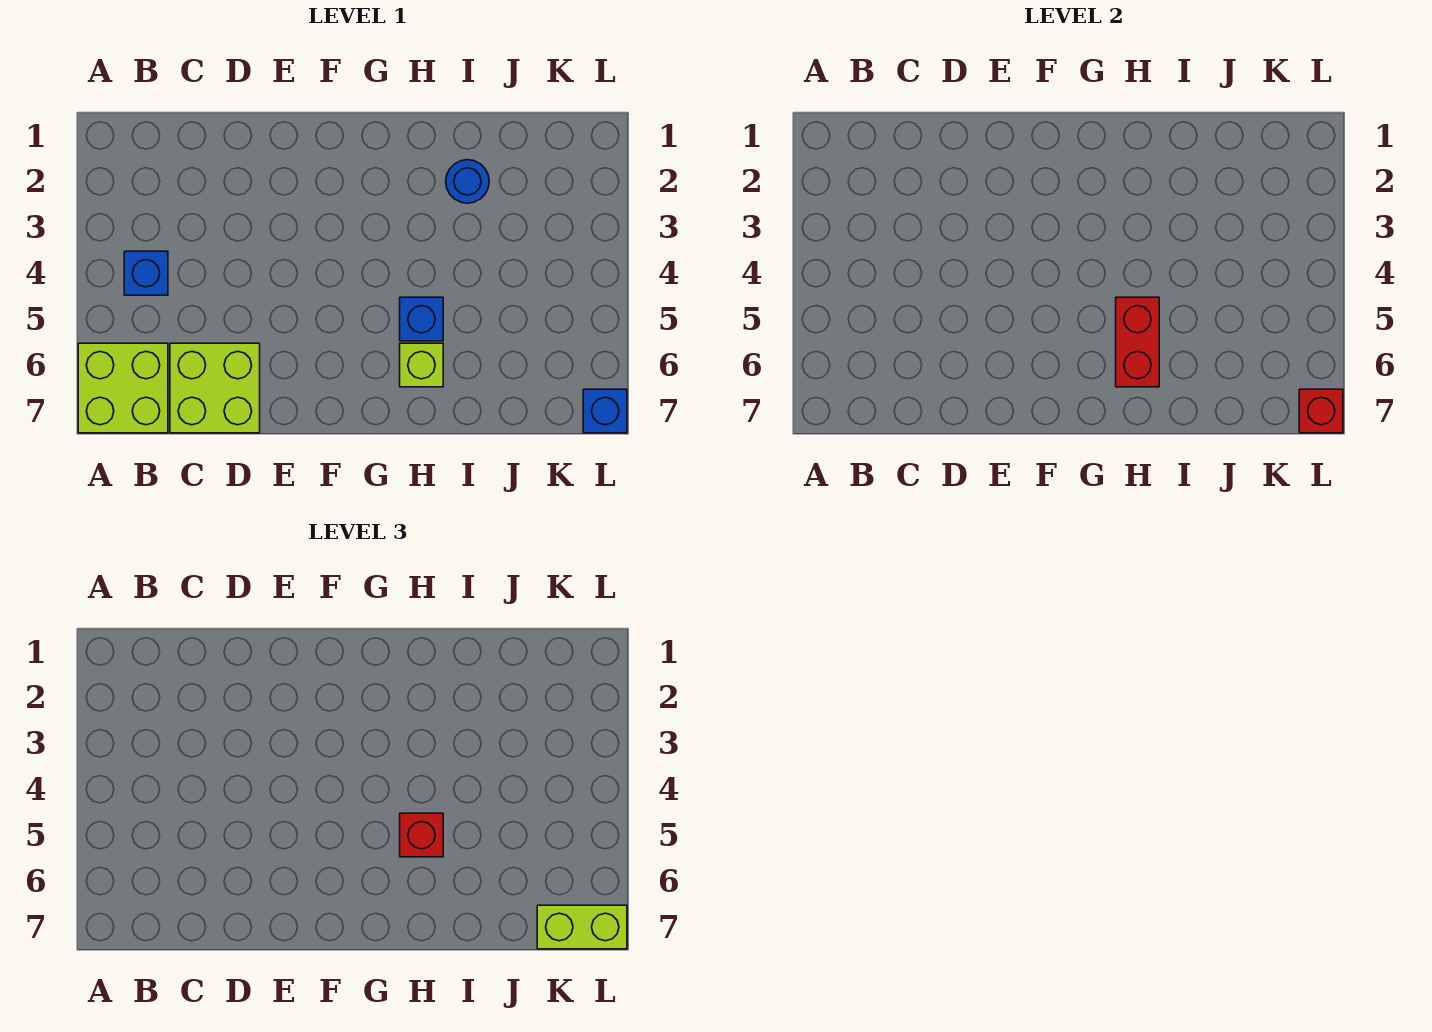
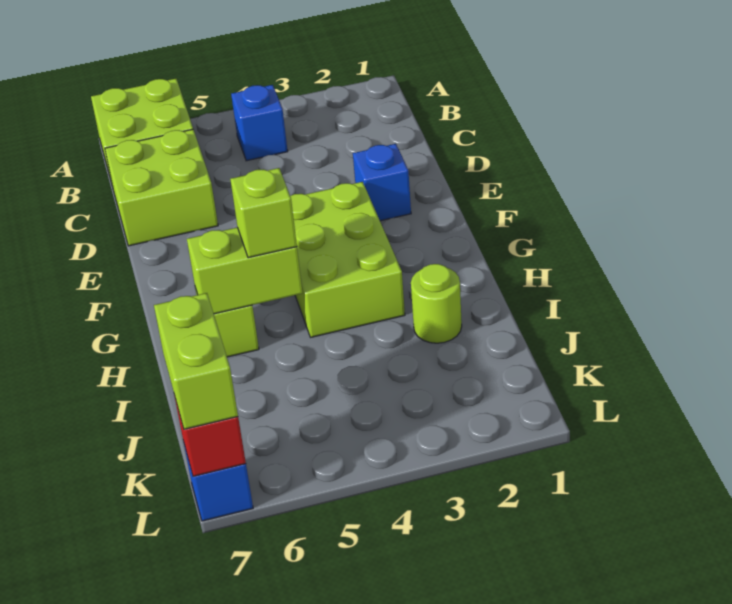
none -> lime brick F3:H4 level 1
blue brick H5 level 1 -> blue brick E2 level 1
red brick H5:H6 level 2 -> lime brick H5:H6 level 2
red brick H5 level 3 -> lime brick H5 level 3
blue round brick I2 level 1 -> lime round brick I2 level 1

